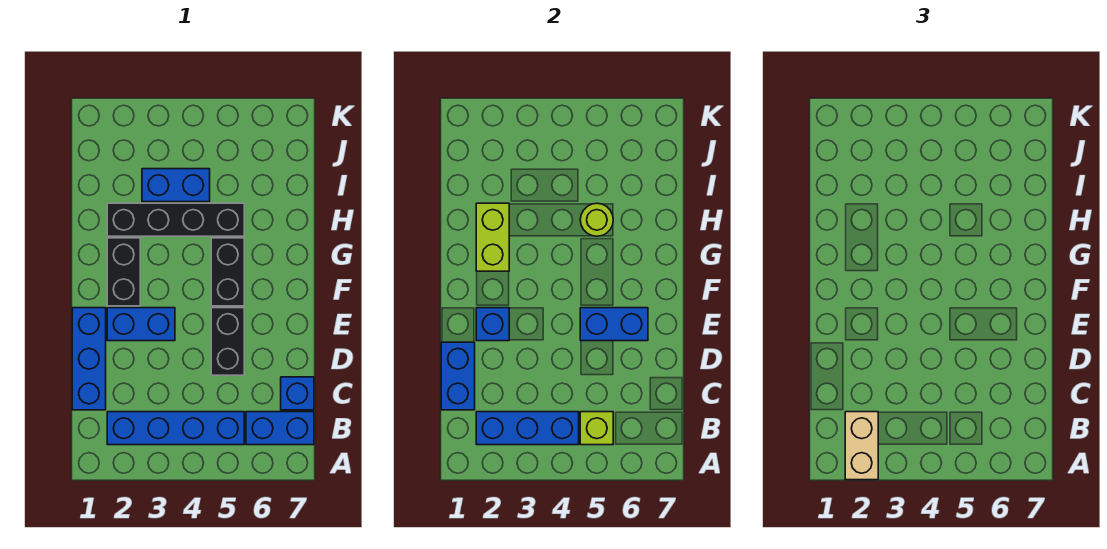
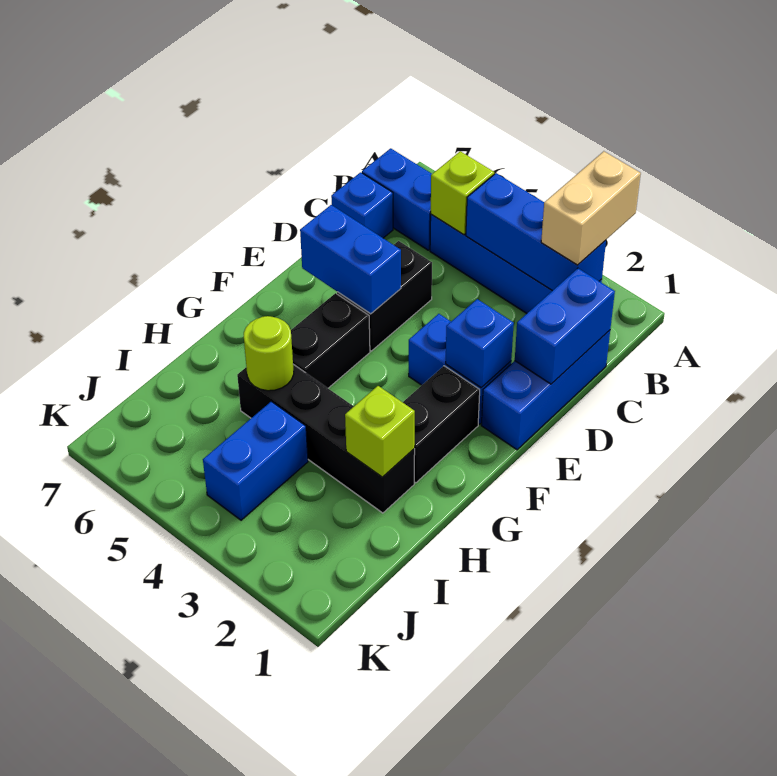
lime brick G2:H2 level 2 -> lime brick H2 level 2
blue brick I3:I4 level 1 -> blue brick I4:J4 level 1

